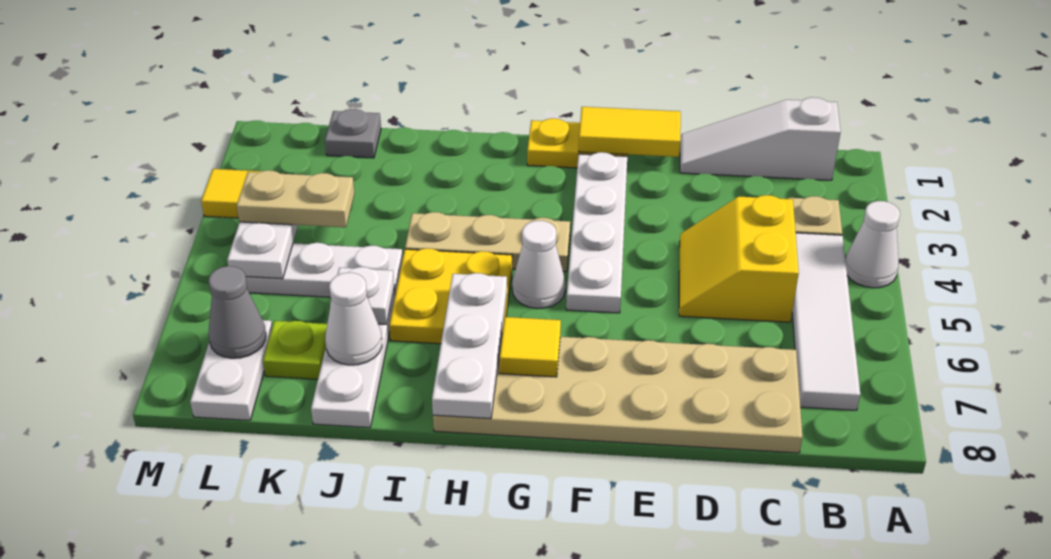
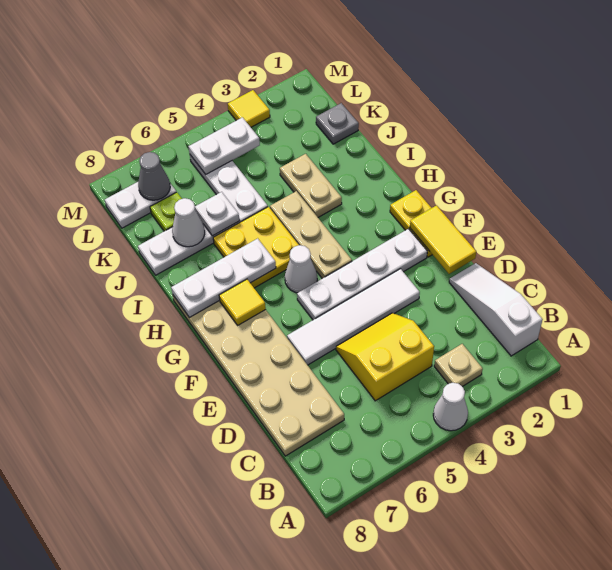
white tile B4:B7 level 1 -> white tile E3:E6 level 1
tan plate K4:L4 level 3 -> tan plate I3:J3 level 1

